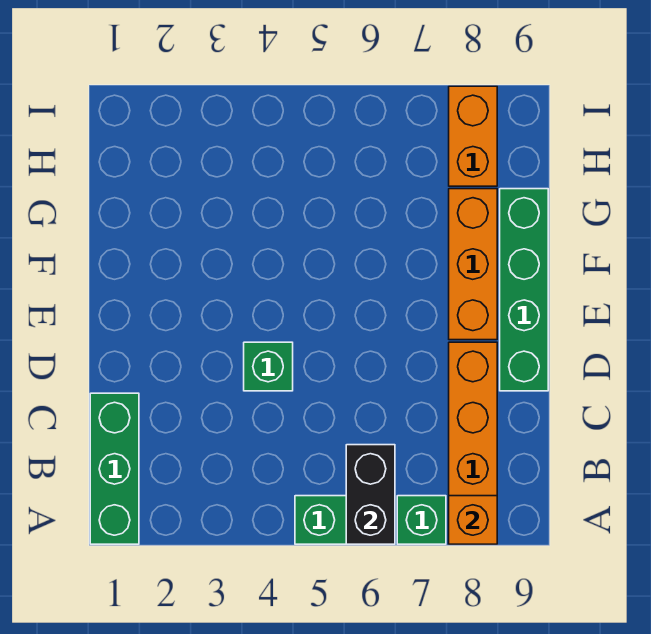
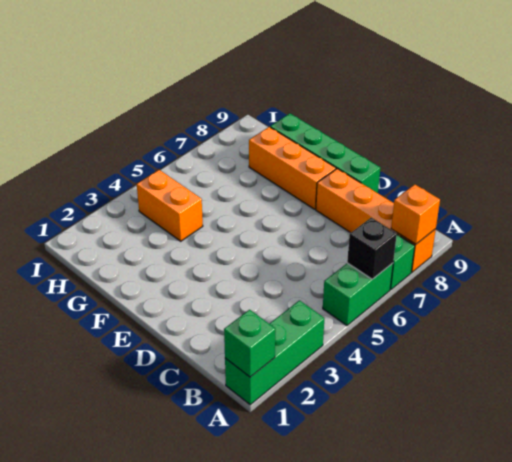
green brick A1:C1 level 1 -> green brick A1:A3 level 1
black brick A6:B6 level 2 -> black brick A6 level 2
green brick D4 level 1 -> green brick A1 level 2
orange brick H8:I8 level 1 -> orange brick G4:H4 level 1

